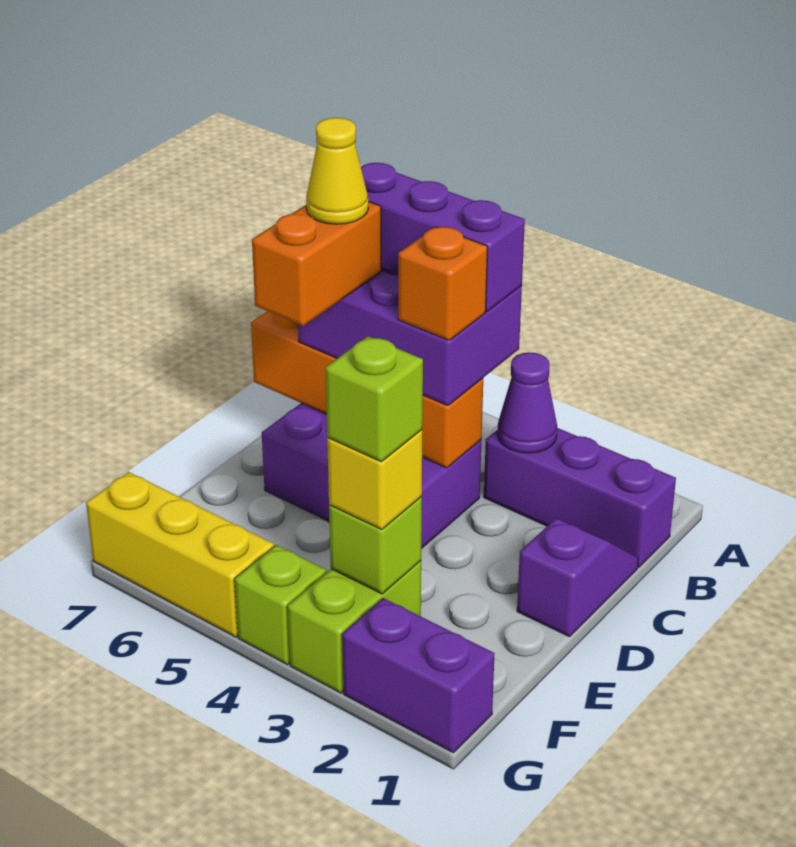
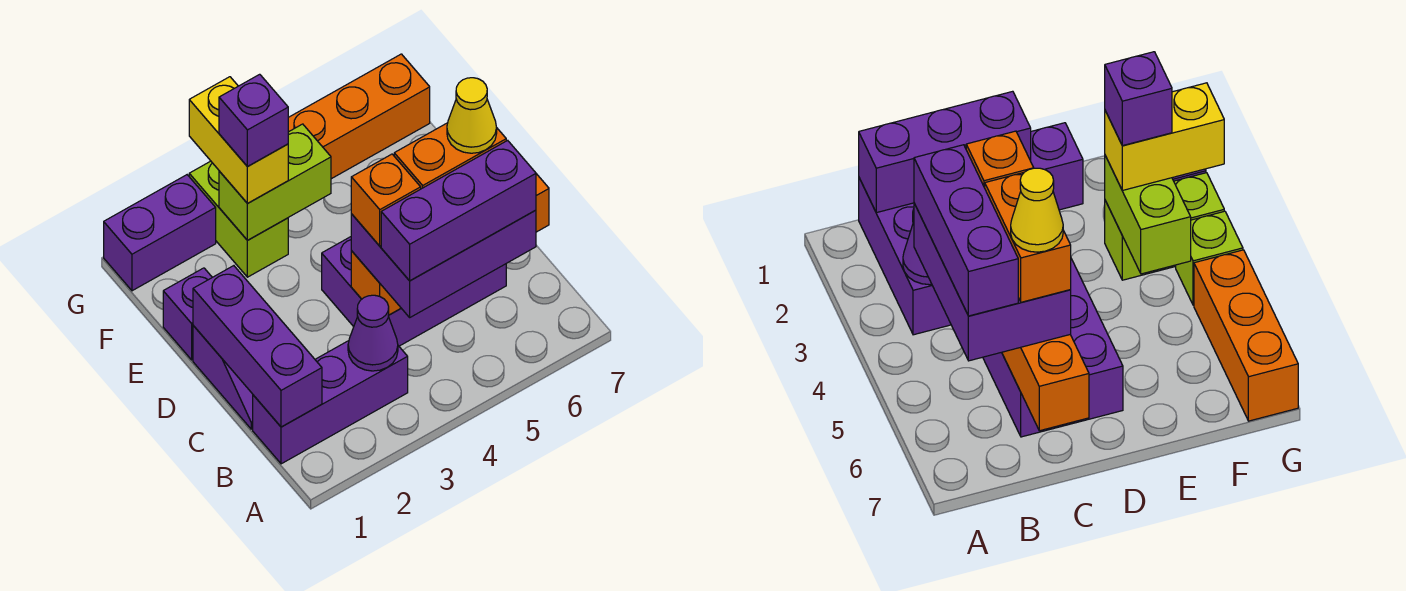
none -> purple brick B1:D1 level 2
orange brick C6:D6 level 4 -> orange brick C5:C6 level 4
none -> purple brick E1 level 1
lime brick F3 level 2 -> lime brick F3:F4 level 2
yellow brick F3 level 3 -> yellow brick F3:G3 level 3
lime brick F3 level 4 -> purple brick F3 level 4
yellow brick G5:G7 level 1 -> orange brick G5:G7 level 1

